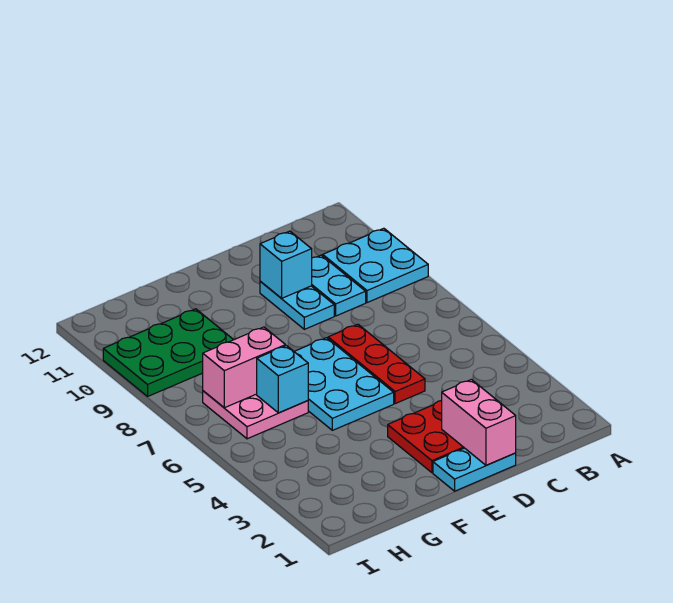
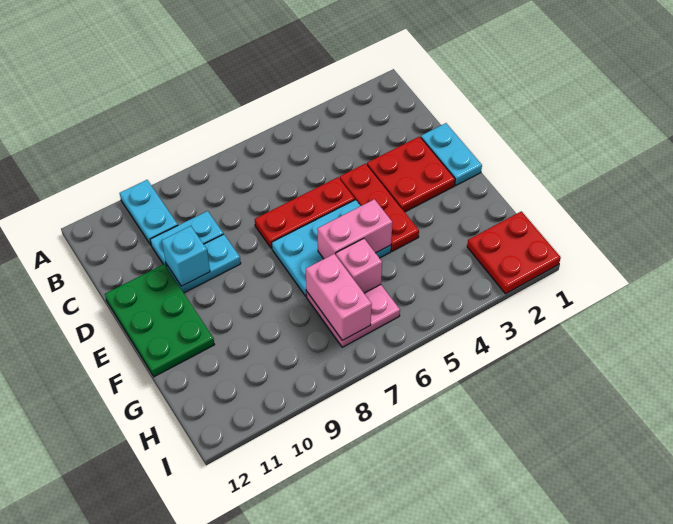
cyan plate A9:B10 level 1 -> cyan plate A10:B10 level 1
pink brick D1:D2 level 2 -> pink brick F5:F6 level 2
none -> red plate D4:F4 level 1
cyan brick G6 level 2 -> pink brick G6 level 2
green plate G9:I10 level 1 -> green plate D11:F12 level 1
none -> red plate H1:I2 level 1

